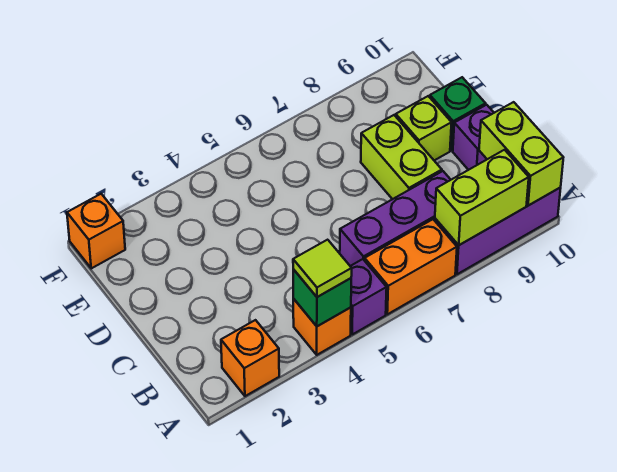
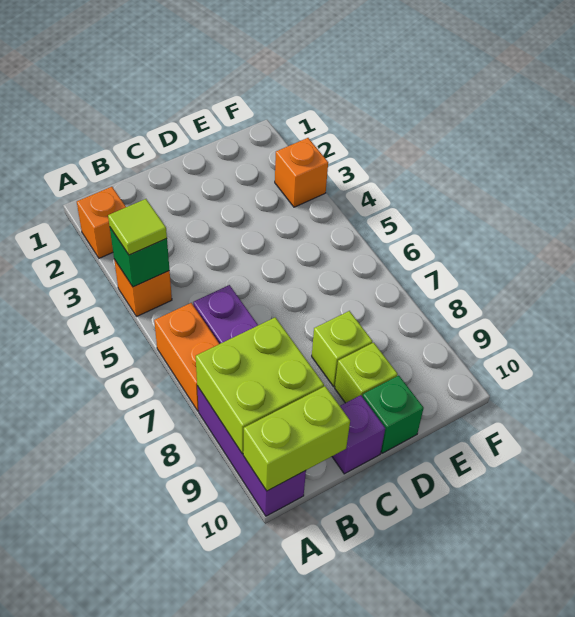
purple brick A5 level 1 -> none
lime brick A8:A9 level 2 -> lime brick A8:B9 level 2
lime brick C8:D8 level 1 -> lime brick D8 level 1
orange brick F1 level 1 -> orange brick F3 level 1

